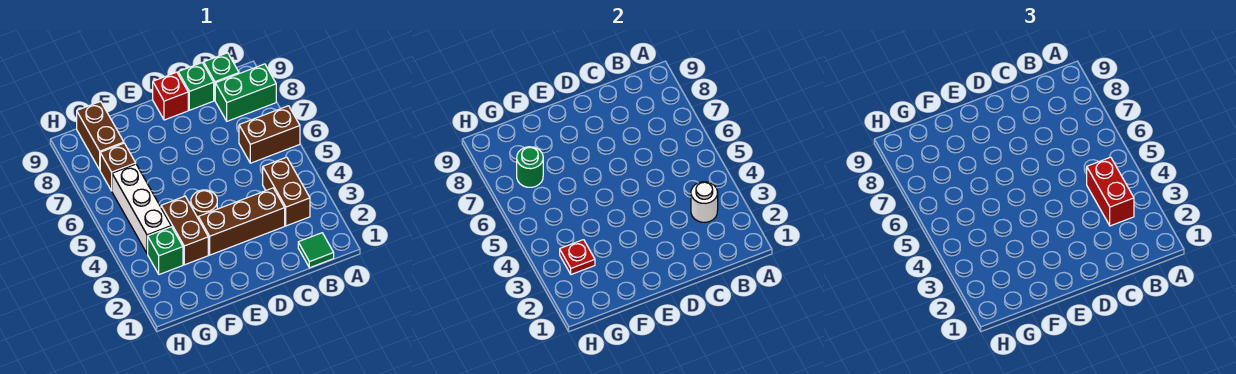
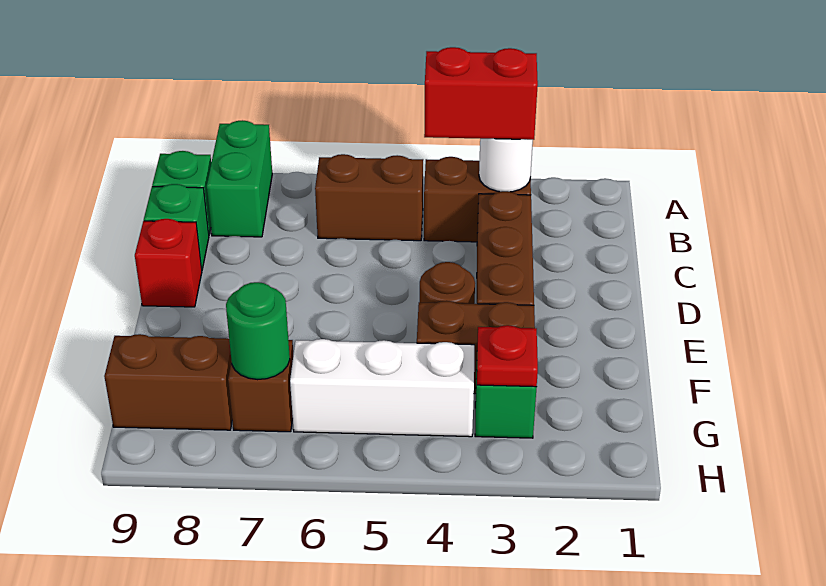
brown brick A6:B6 level 1 -> brown brick B5:B6 level 1
green tile B1 level 1 -> none

